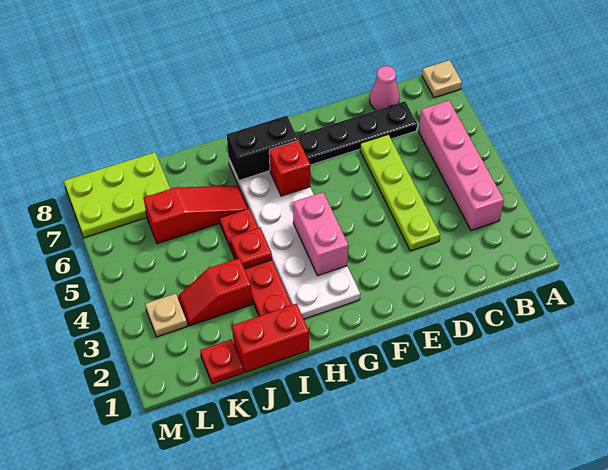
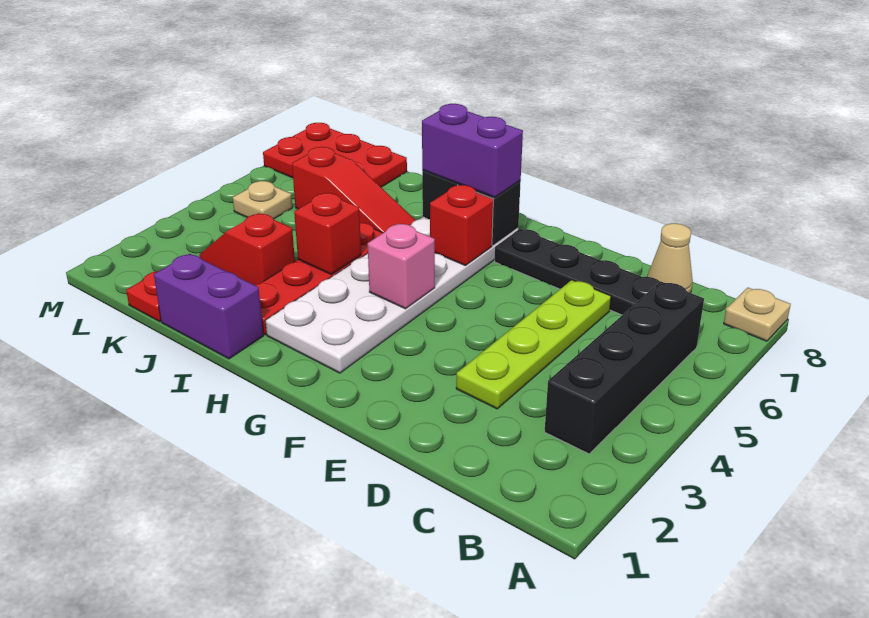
pink brick B3:B6 level 1 -> black brick B3:B6 level 1
pink cone C8 level 1 -> tan cone C8 level 1
pink brick G3:G4 level 2 -> pink brick G4 level 2
none -> purple brick G7:H7 level 3
red brick I1:J1 level 1 -> purple brick I1:J1 level 1
red plate I4 level 2 -> red brick I4 level 2
lime plate K7:M8 level 1 -> red plate K7:M8 level 1
tan plate L3 level 1 -> tan plate L5 level 1

